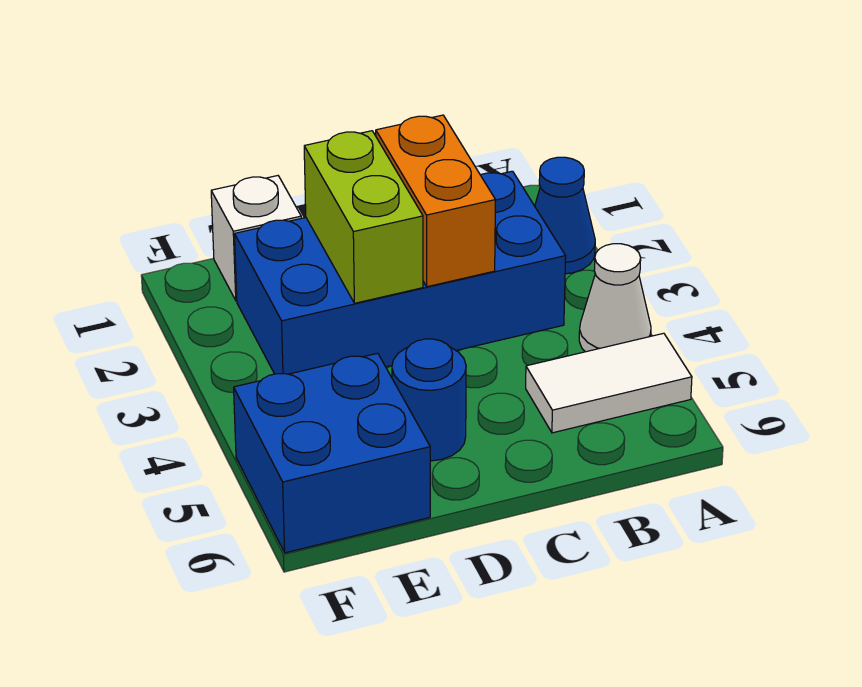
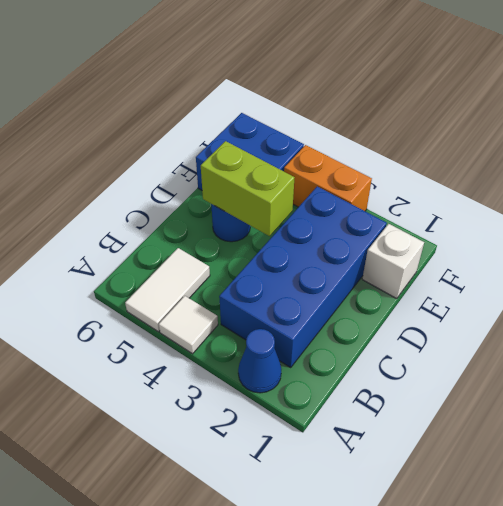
white cone A4 level 1 -> white tile A4 level 1
orange brick C2:C3 level 2 -> orange brick F3:F4 level 1
lime brick D2:D3 level 2 -> lime brick D4:D5 level 2

